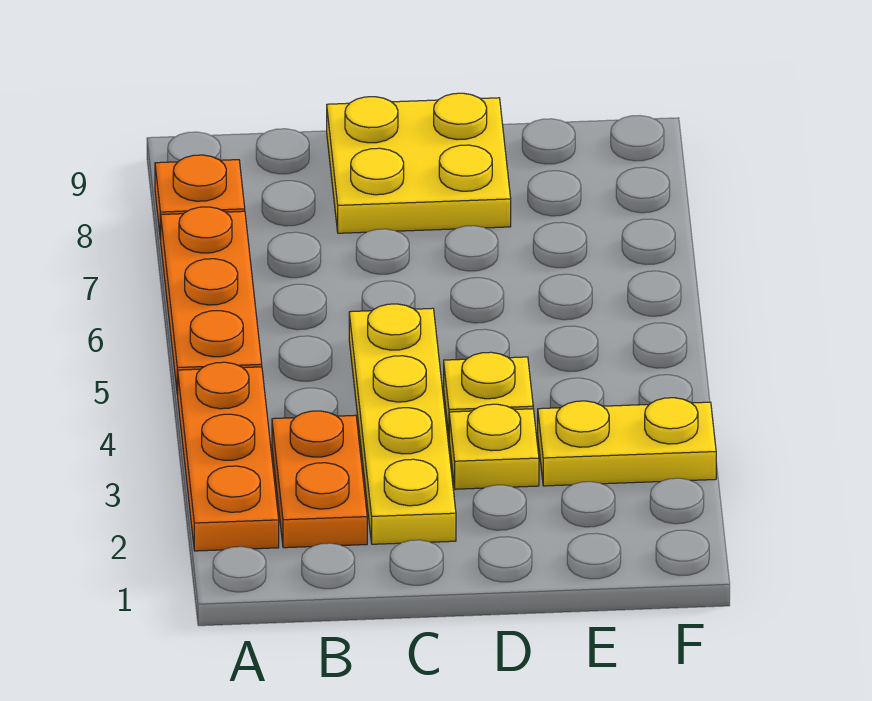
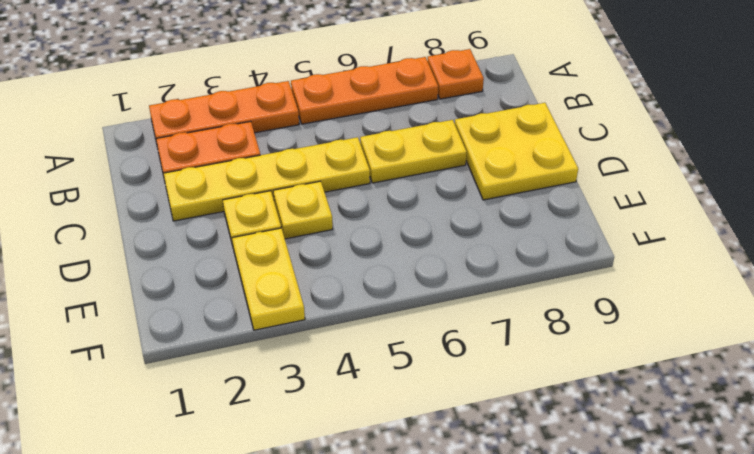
none -> yellow plate C6:C7 level 1

